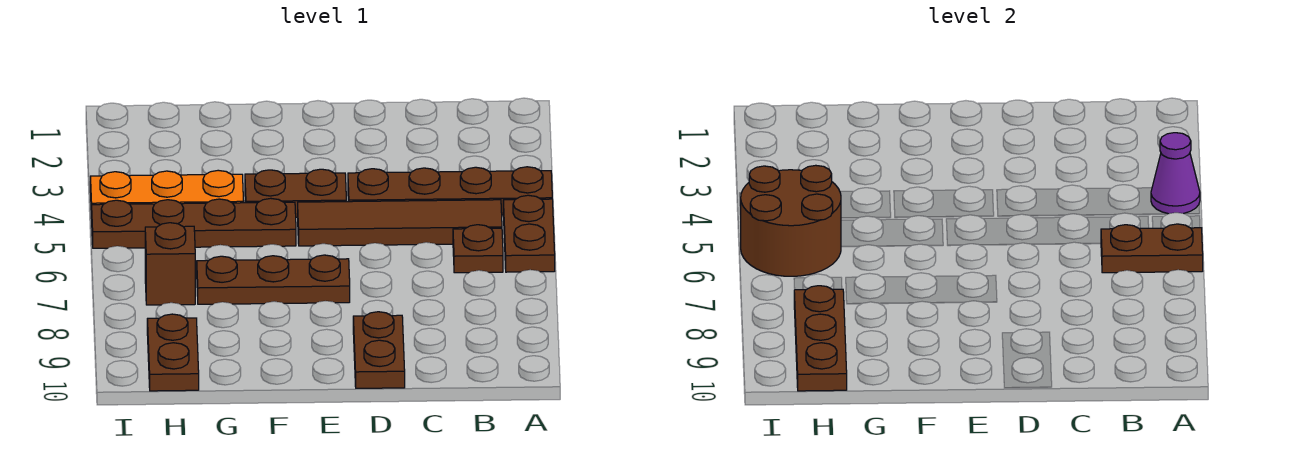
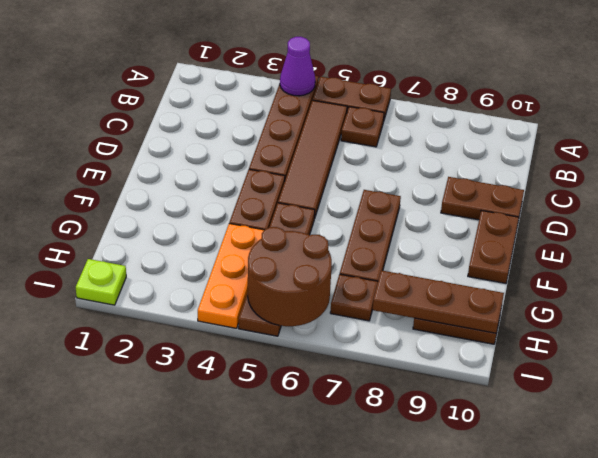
brown plate A6:B6 level 2 -> brown plate E10:F10 level 1
brown brick H7 level 1 -> brown plate H7 level 1
none -> lime plate I1 level 1

